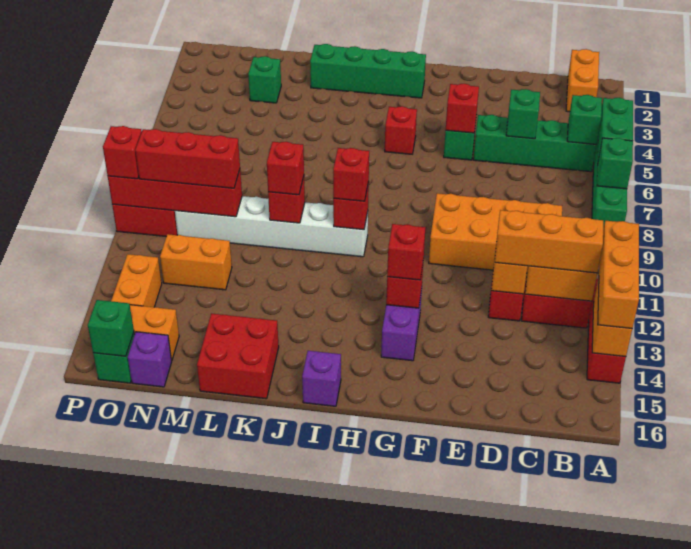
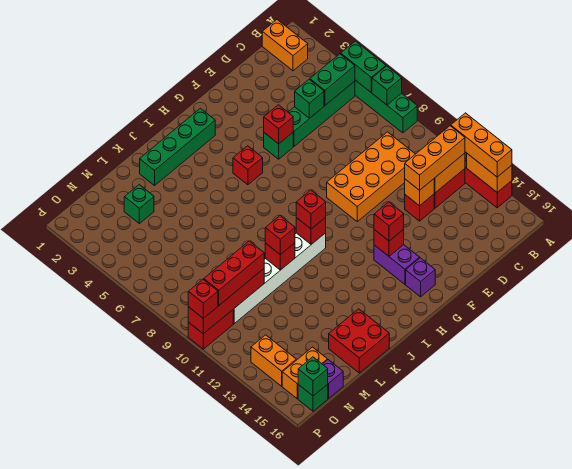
green brick B5 level 2 -> green brick B5:C5 level 2
purple brick I16 level 1 -> purple brick G15 level 1
orange brick M12:N12 level 1 -> none

